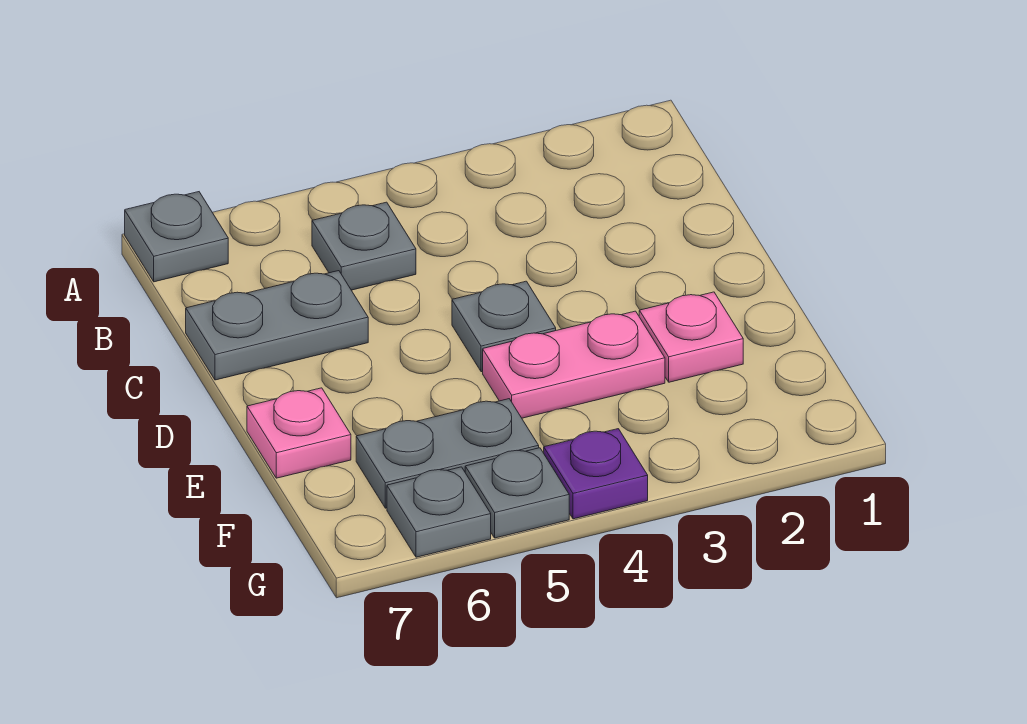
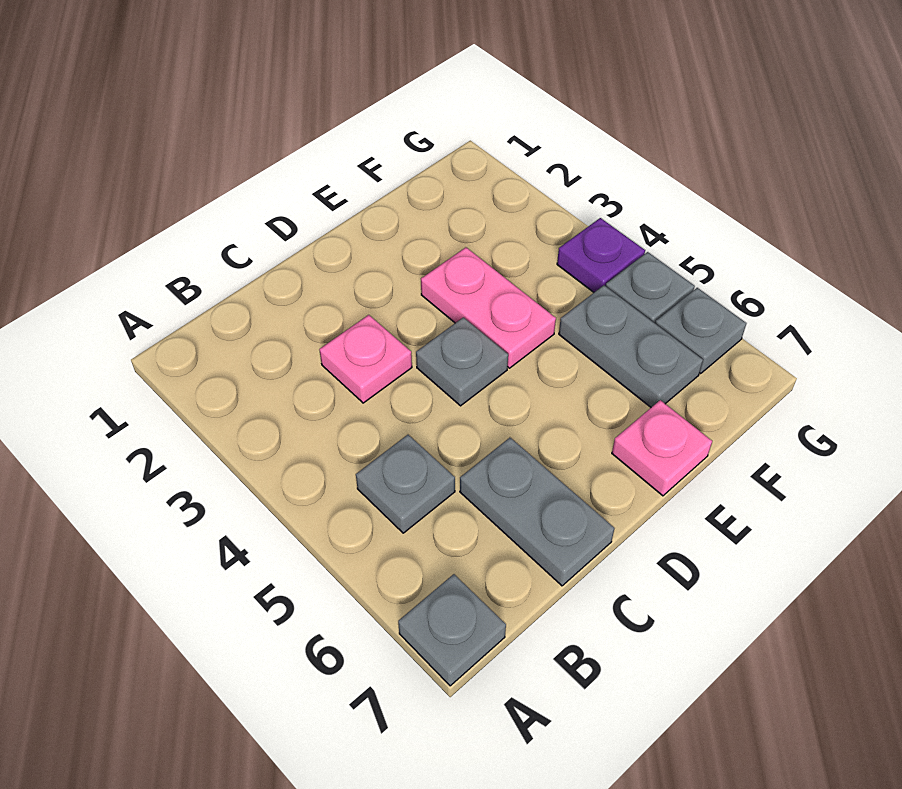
pink plate E2 level 1 -> pink plate C3 level 1

